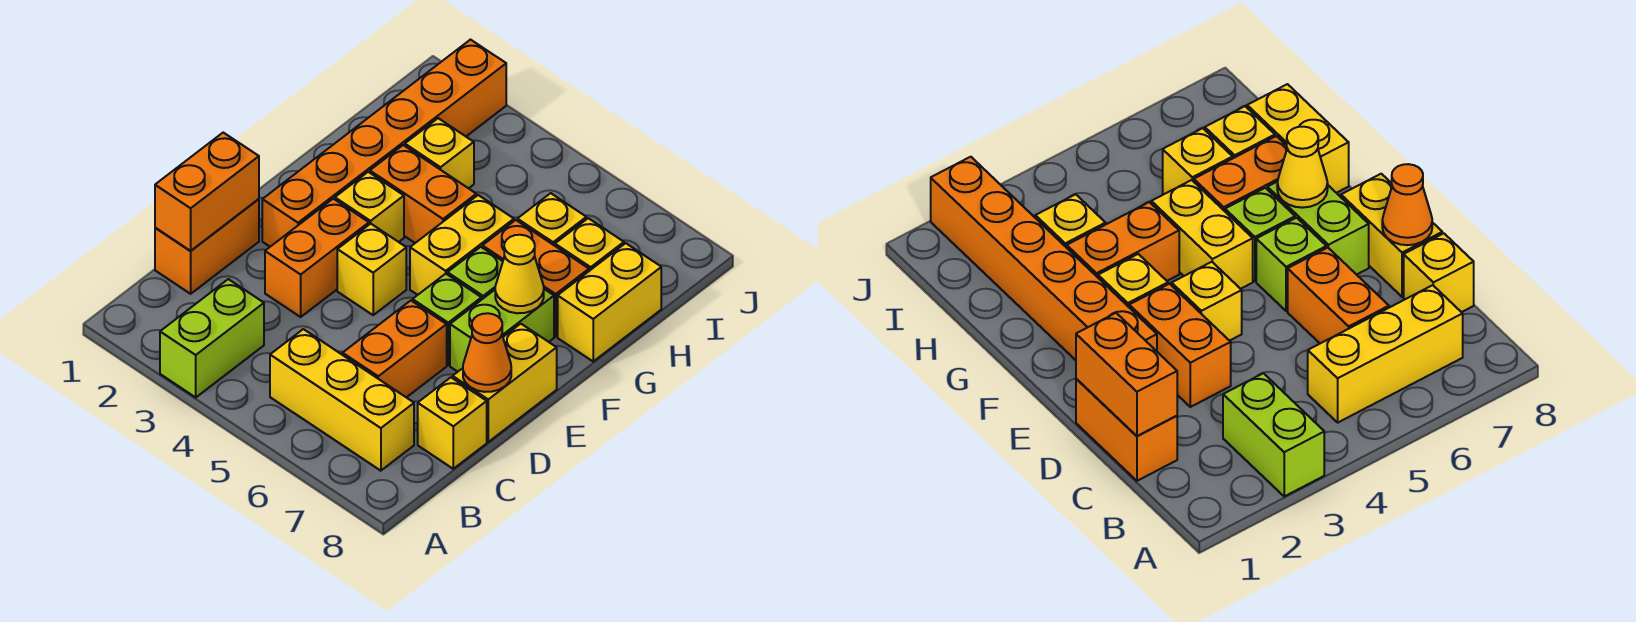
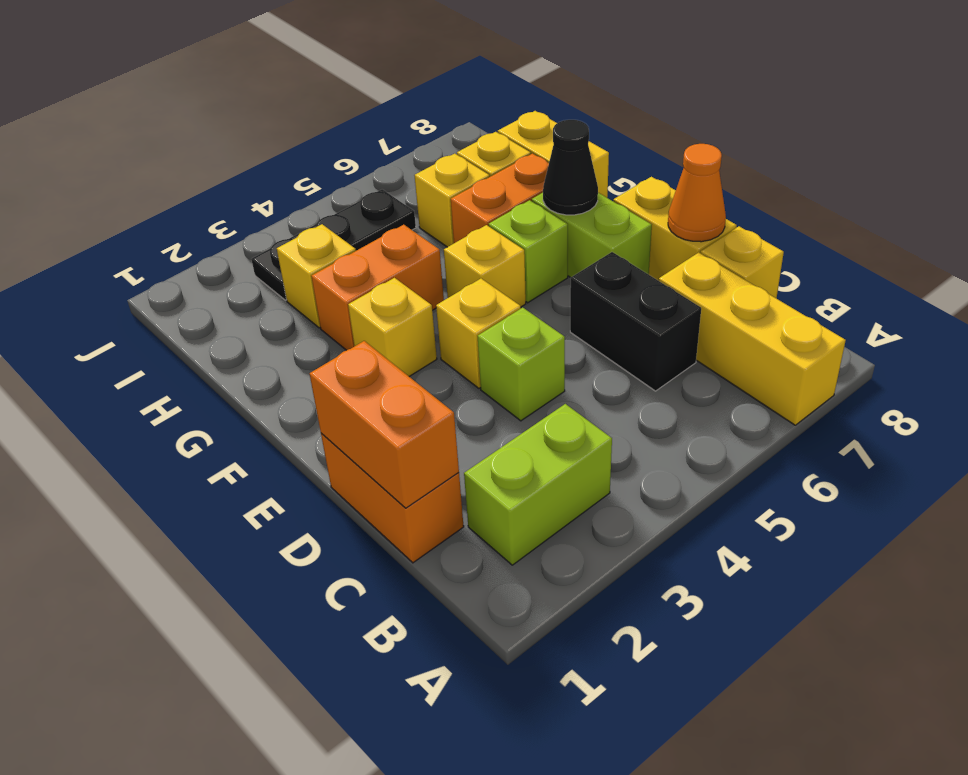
lime brick A3:B3 level 1 -> lime brick B2:B3 level 1
yellow brick B5:B7 level 1 -> yellow brick A7:C7 level 1
orange brick C6:D6 level 1 -> black brick C6:D6 level 1
orange brick D3:E3 level 1 -> none
orange brick E2:J2 level 1 -> none
lime brick E6 level 1 -> lime brick D4 level 1
yellow brick F5:G5 level 1 -> yellow brick F5 level 1
yellow cone F7 level 2 -> black cone F7 level 2
none -> black plate I3:I5 level 1

